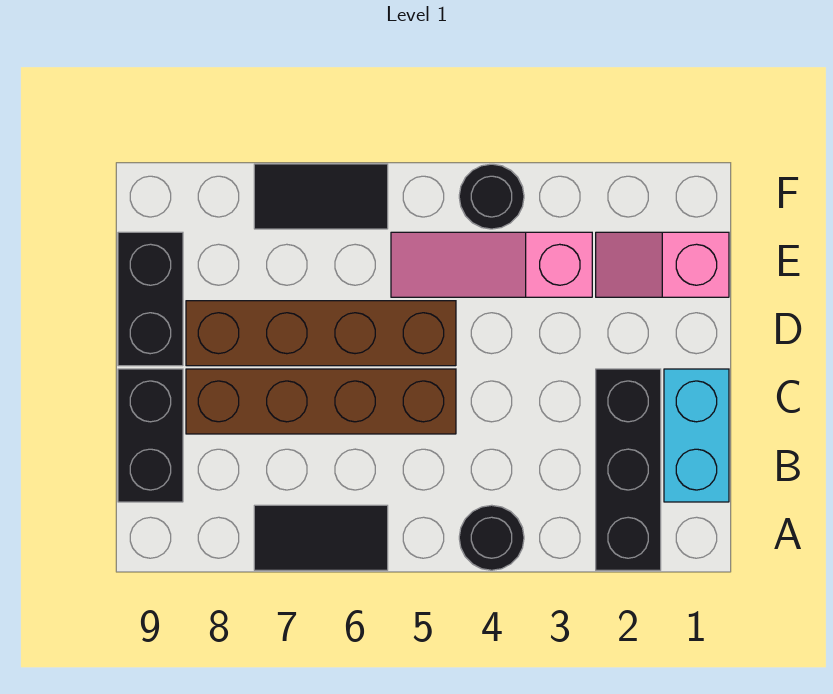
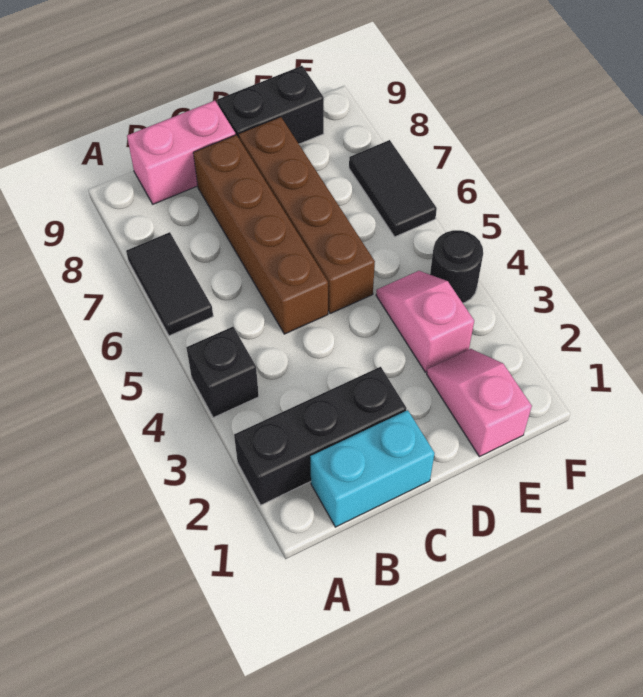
black round brick A4 level 1 -> black brick A4 level 1
black brick B9:C9 level 1 -> pink brick B9:C9 level 1
pink slope E3:E5 level 1 top 3 -> pink slope E3:E4 level 1 top 3

